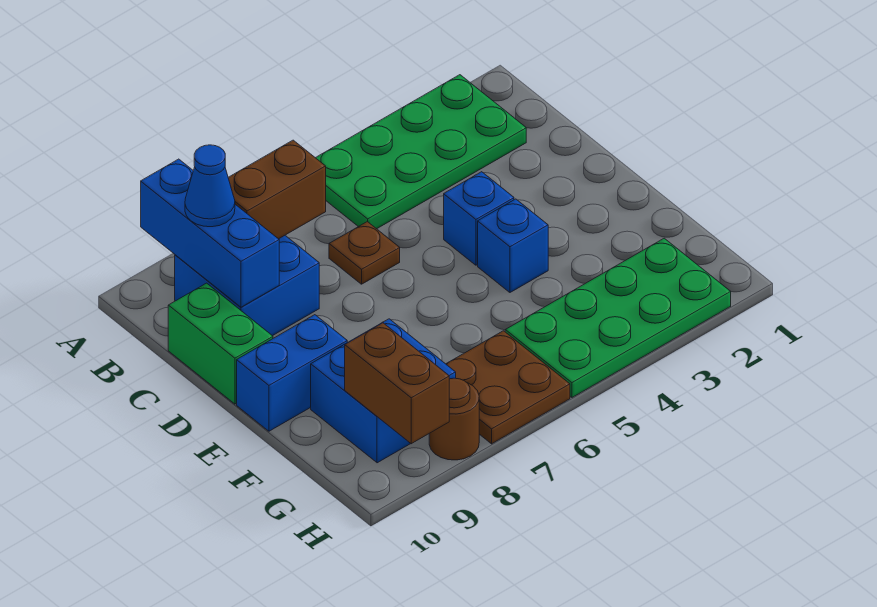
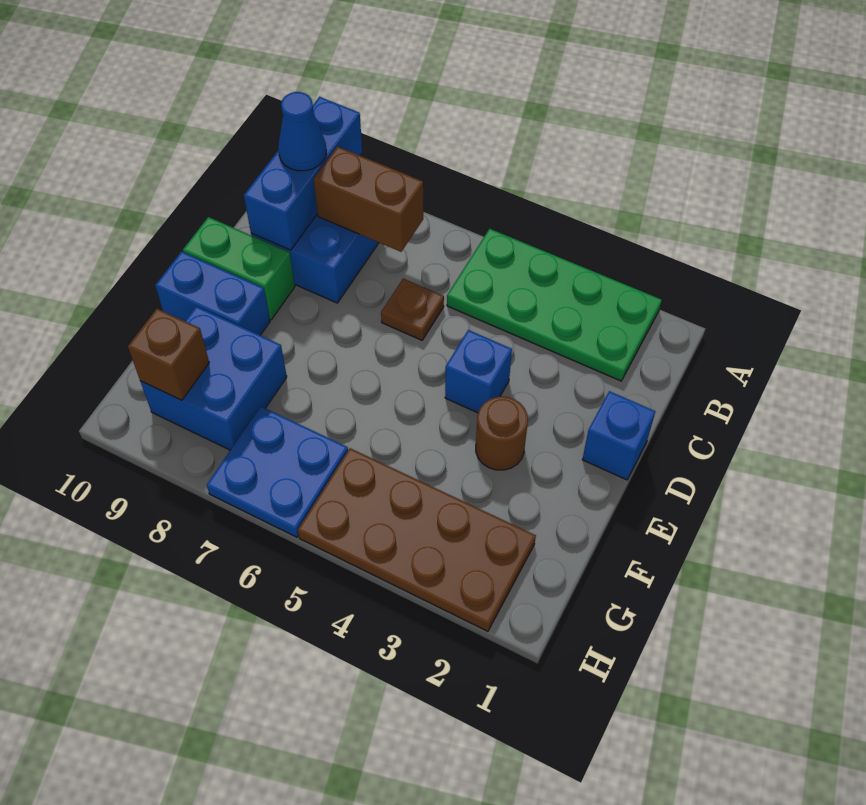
green brick C10:D10 level 1 -> green brick D9:D10 level 1
blue brick E4 level 1 -> blue brick D1 level 1
green plate G2:H5 level 1 -> brown plate G2:H5 level 1
brown plate G6:H7 level 1 -> blue plate G6:H7 level 1
brown brick G9:H9 level 2 -> brown brick G9 level 2
brown round brick H8 level 1 -> brown round brick E3 level 1

